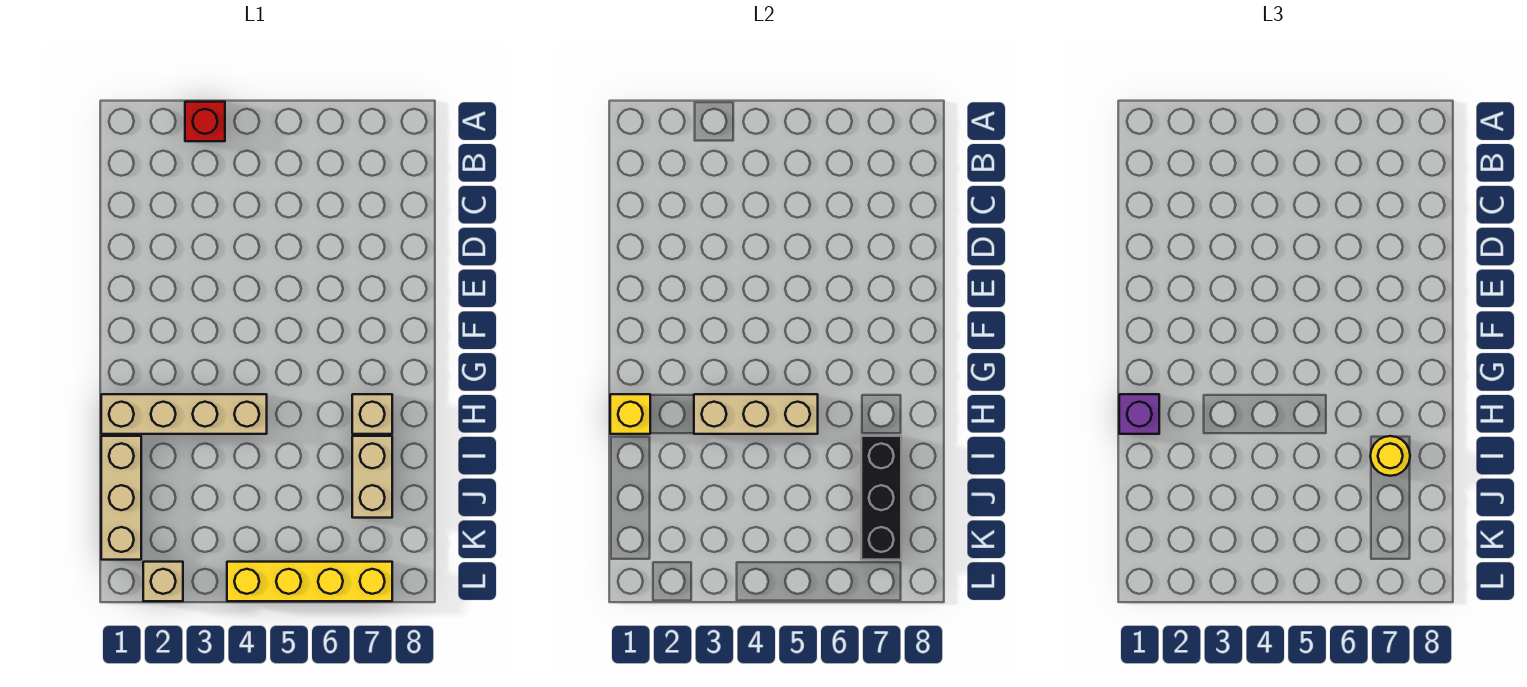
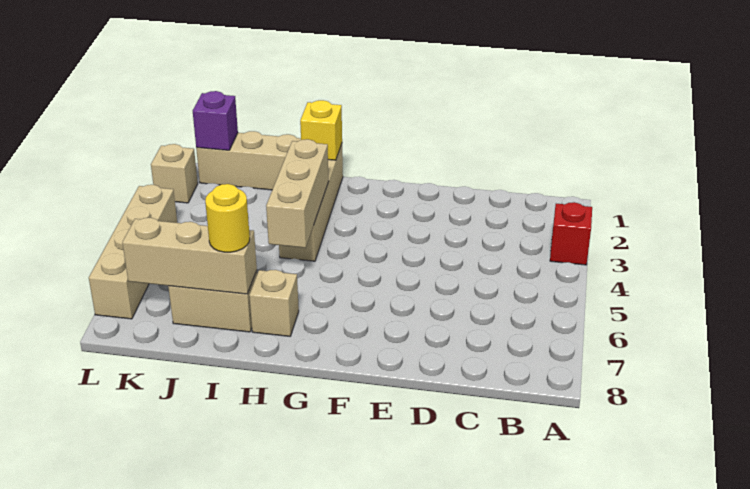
purple brick H1 level 3 -> purple brick K1 level 2
black brick I7:K7 level 2 -> tan brick I7:K7 level 2
yellow brick L4:L7 level 1 -> tan brick L4:L7 level 1

